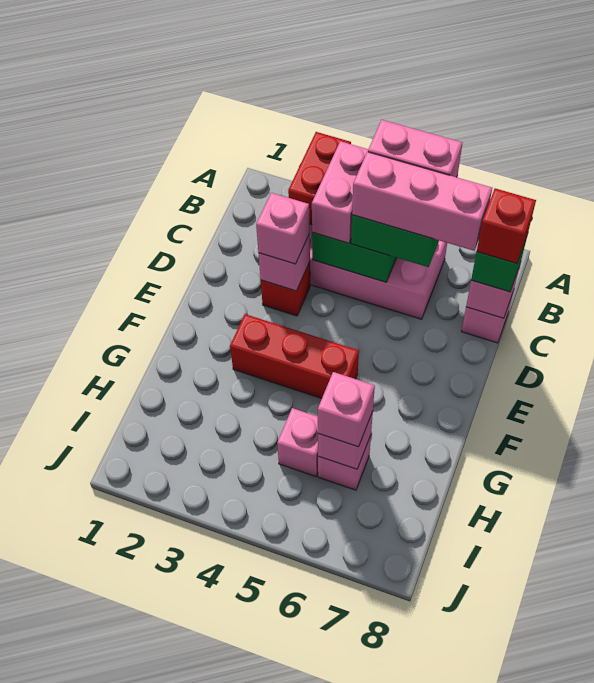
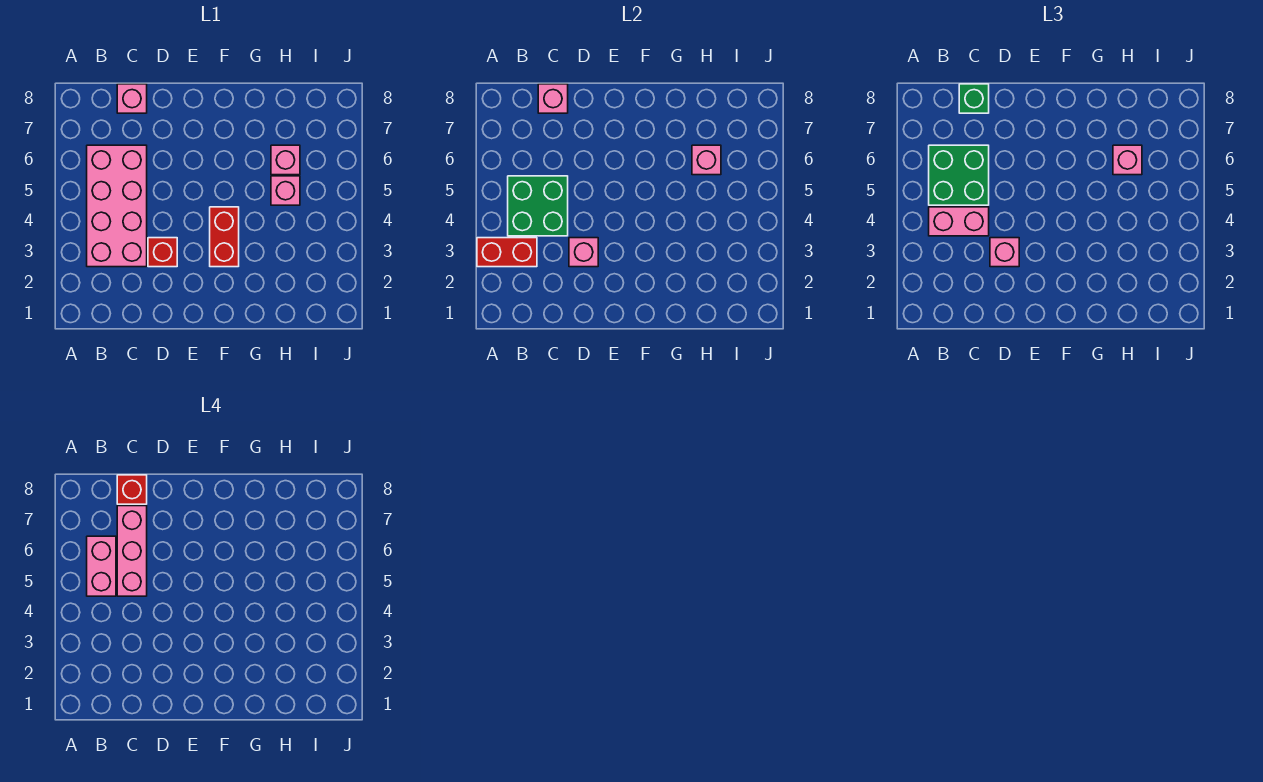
red brick F3:F5 level 1 -> red brick F3:F4 level 1

